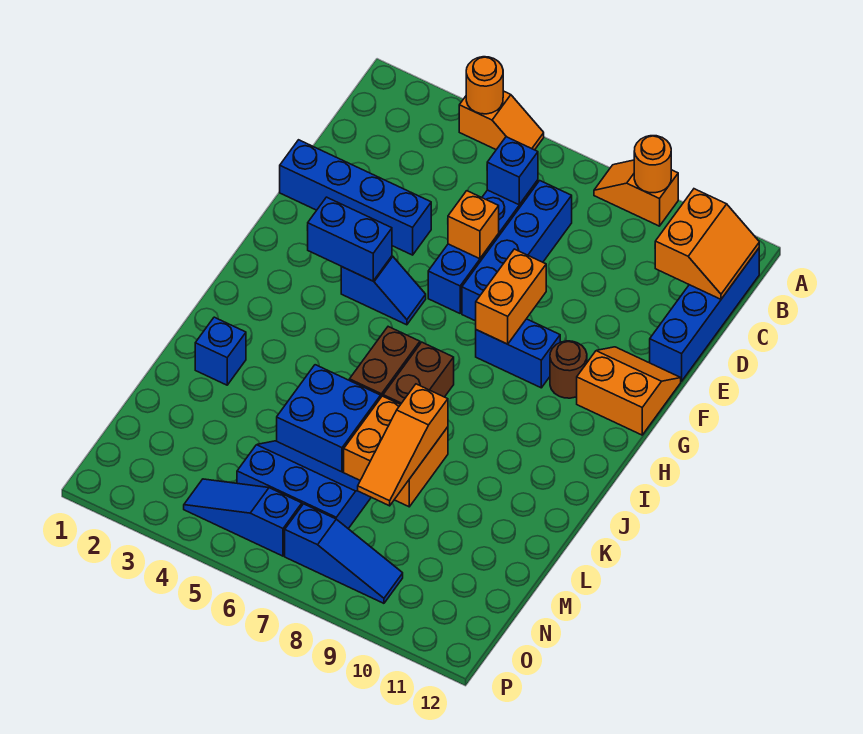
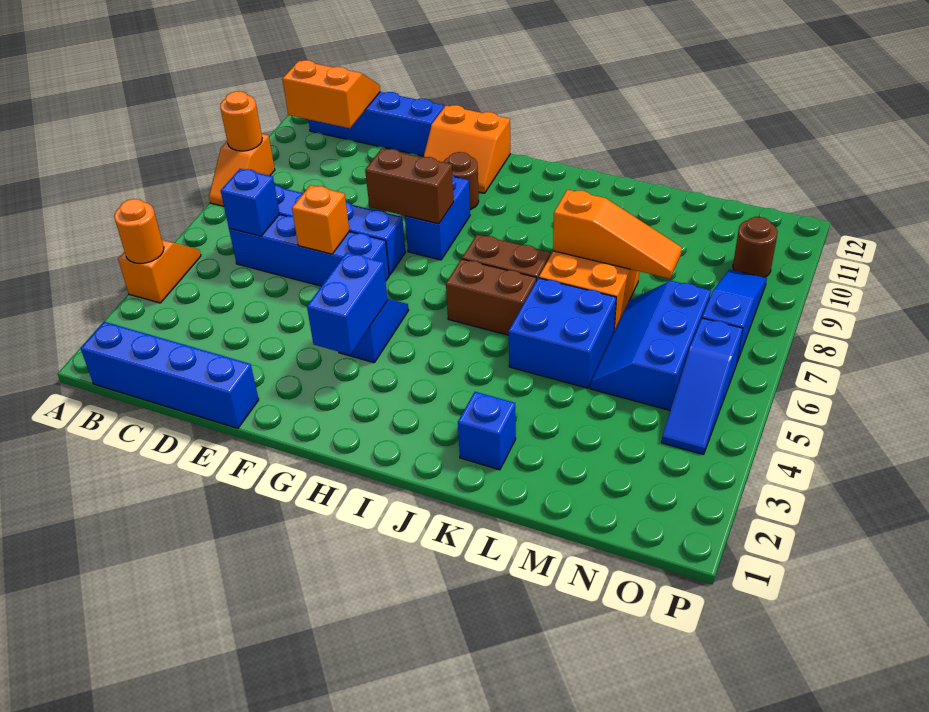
blue brick E1:E4 level 1 -> blue brick B1:E1 level 1
orange brick F8:G8 level 2 -> brown brick F8:G8 level 2
orange slope F11:G12 level 1 top G -> orange slope F11:G12 level 1 top 12
none -> brown round brick O10 level 1

